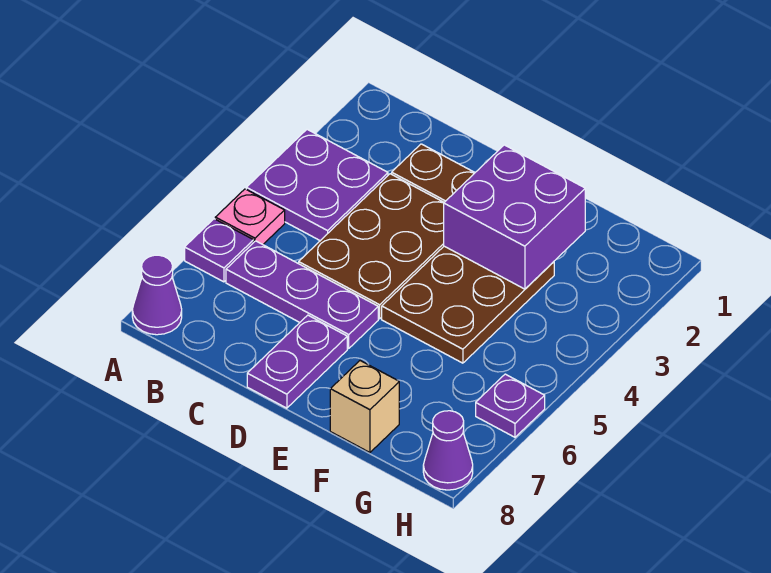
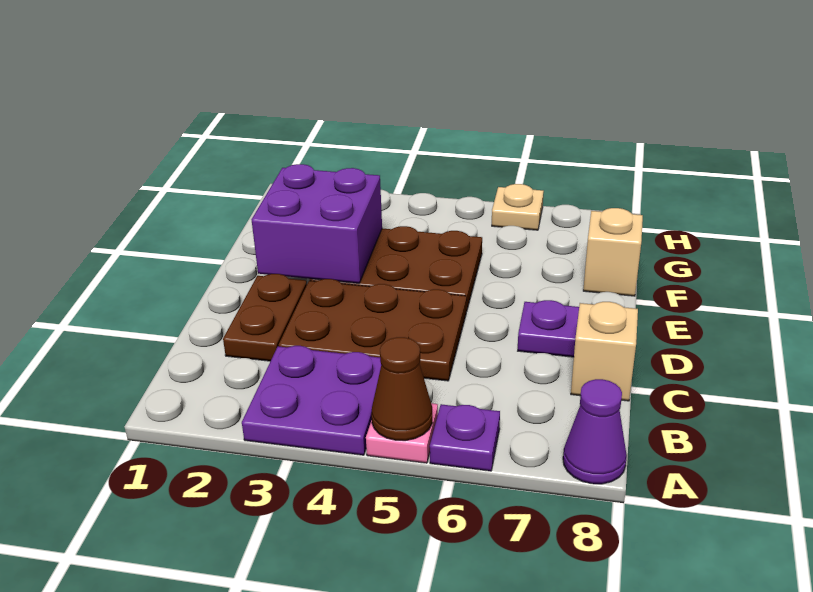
none -> brown cone A5 level 2
purple plate B6:D6 level 1 -> none
none -> tan brick C8 level 1
purple plate H6 level 1 -> tan plate H6 level 1
purple cone H8 level 1 -> none

